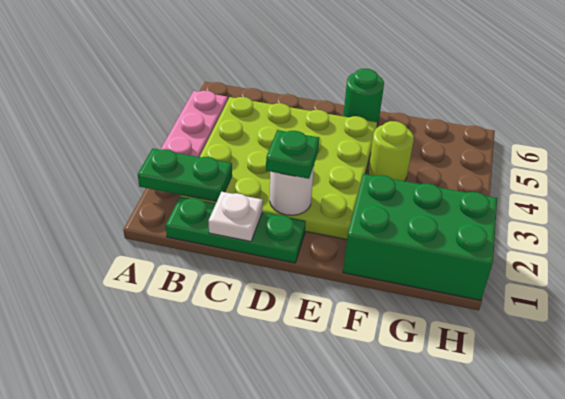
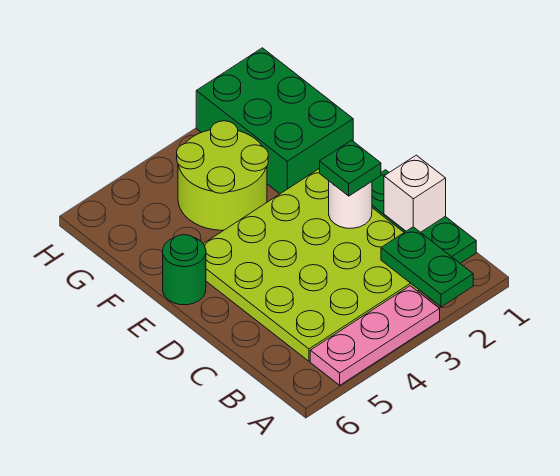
white plate C1 level 2 -> white brick C1 level 2
lime round brick F4 level 1 -> lime round brick F3:G4 level 1

